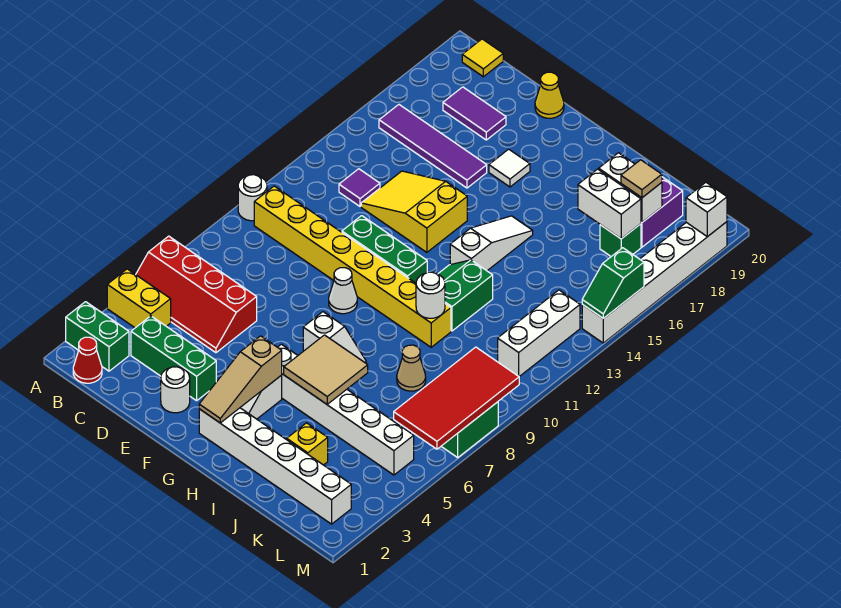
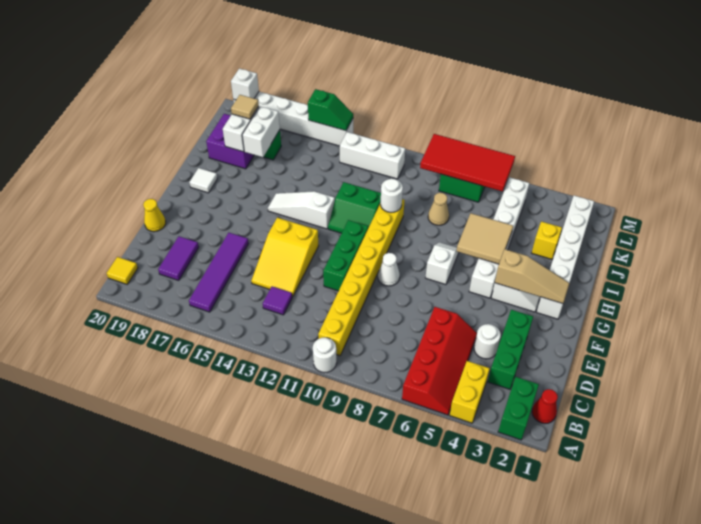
white round brick E2 level 1 -> white round brick D4 level 1
white tile F17 level 1 -> white tile H19 level 1

